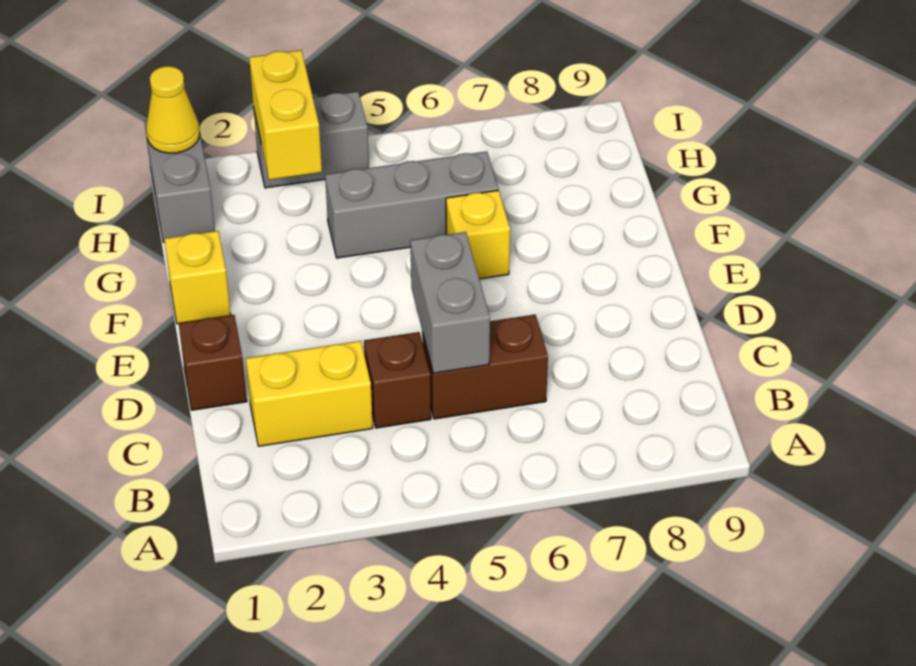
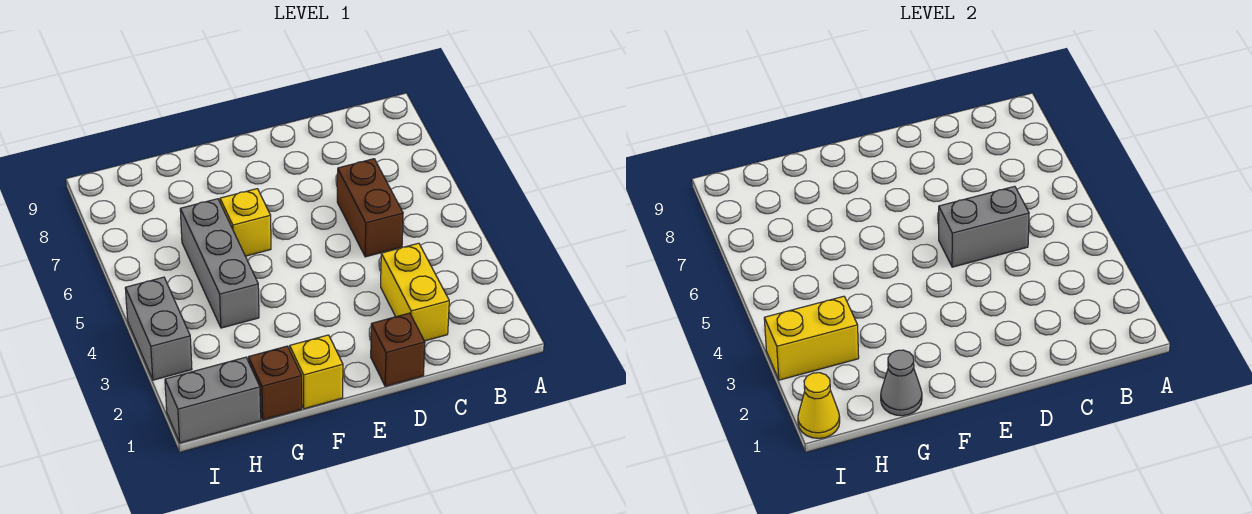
brown brick C4 level 1 -> brown brick G1 level 1
none -> grey cone G1 level 2

